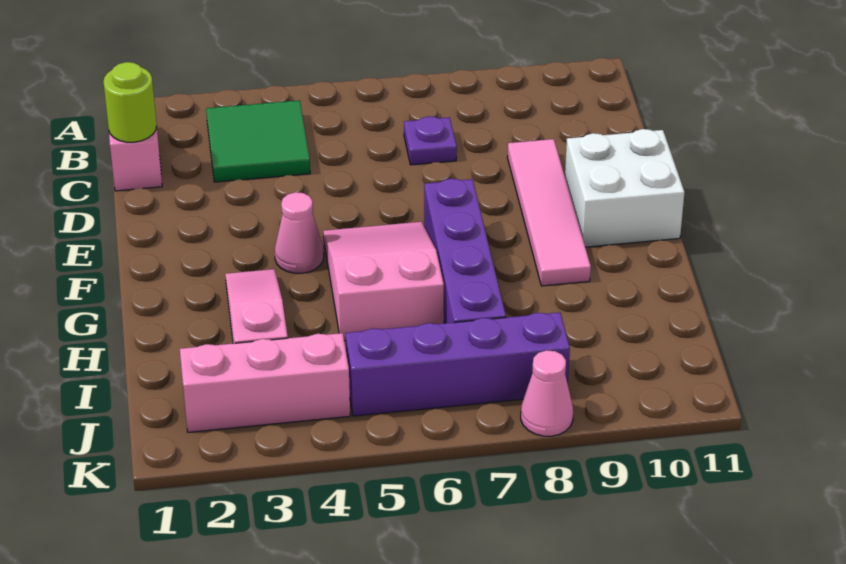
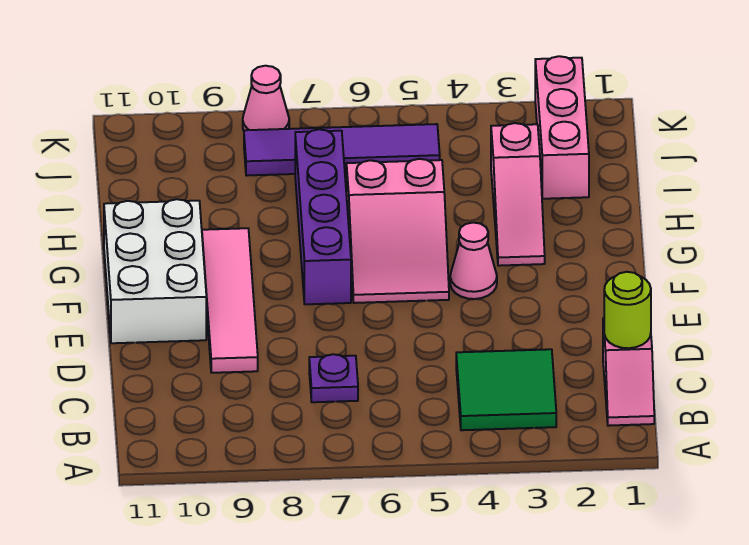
white brick E10:F11 level 1 -> white brick E10:G11 level 1
pink brick J2:J4 level 1 -> pink brick I2:K2 level 1
purple brick J5:J8 level 1 -> purple tile J5:J8 level 1

